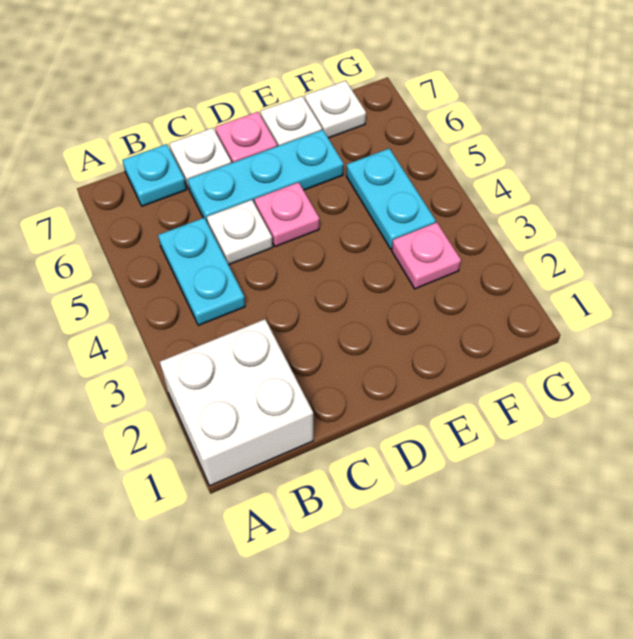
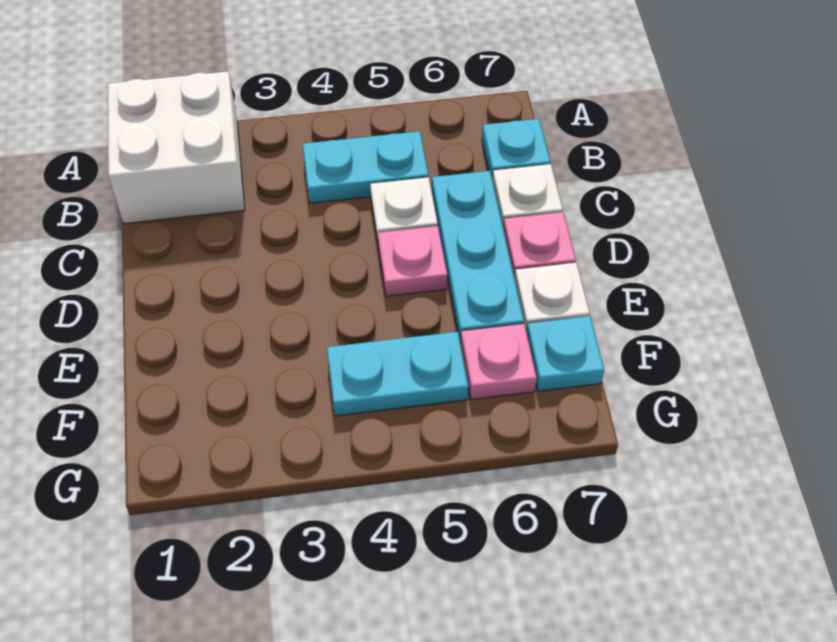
pink plate F3 level 1 -> pink plate F6 level 1
white plate F7 level 1 -> cyan plate F7 level 1

